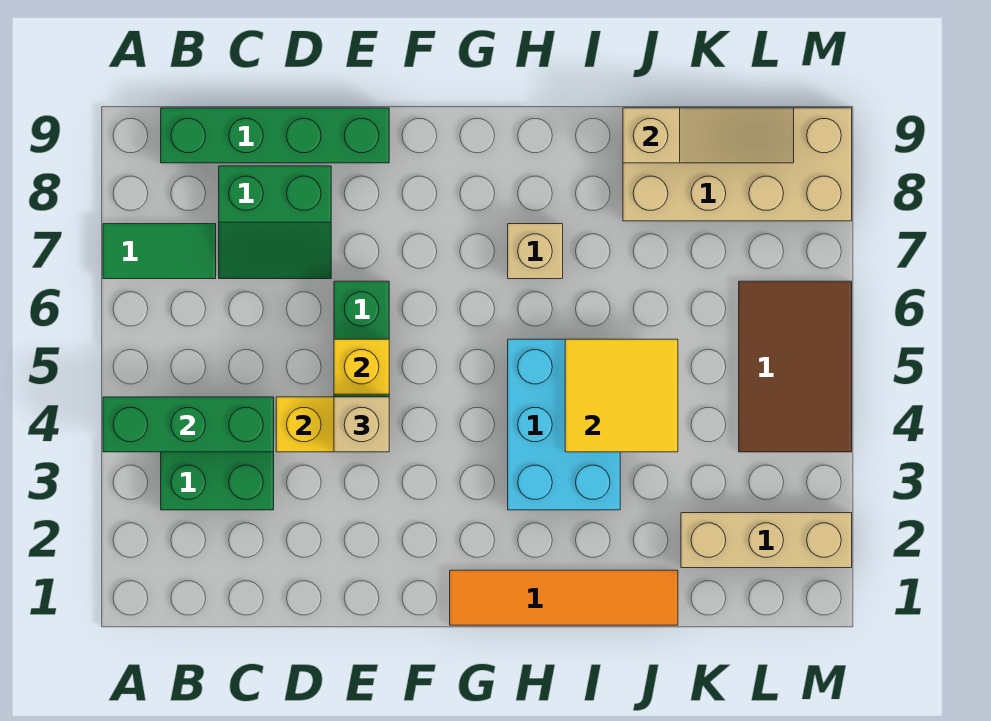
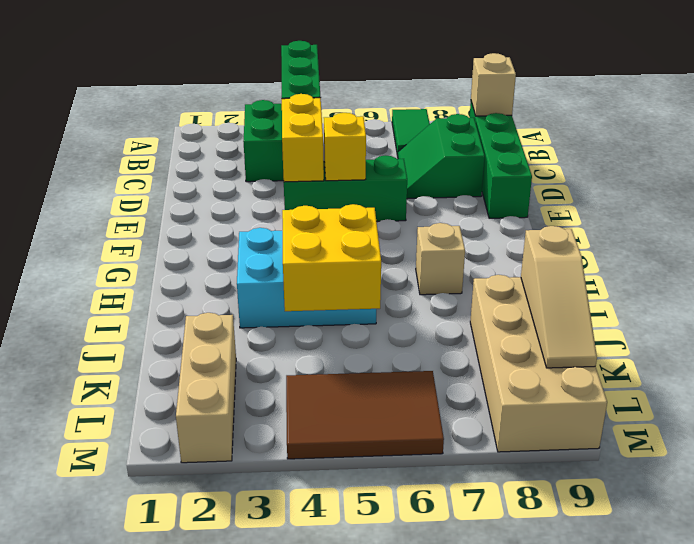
tan brick E4 level 3 -> tan brick B9 level 2
orange tile G1:J1 level 1 -> none
yellow tile I4:J5 level 2 -> yellow brick I4:J5 level 2

